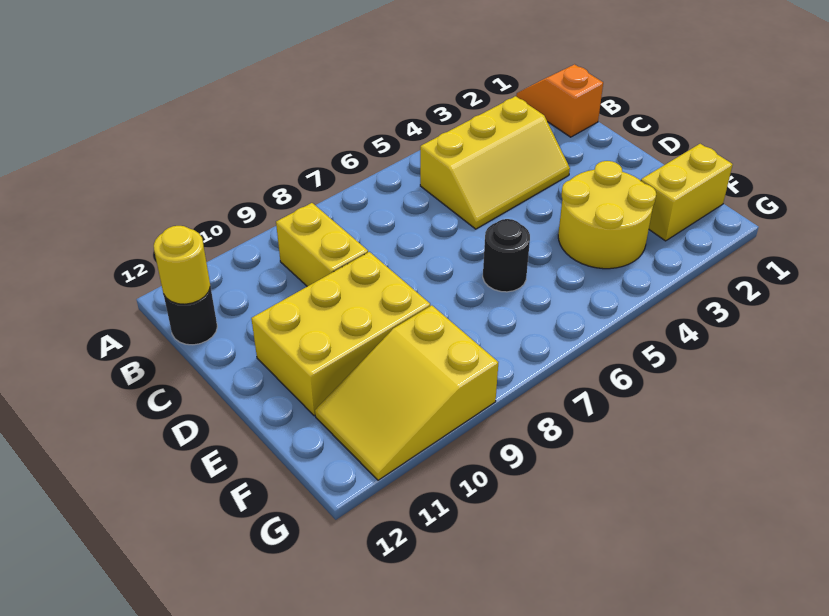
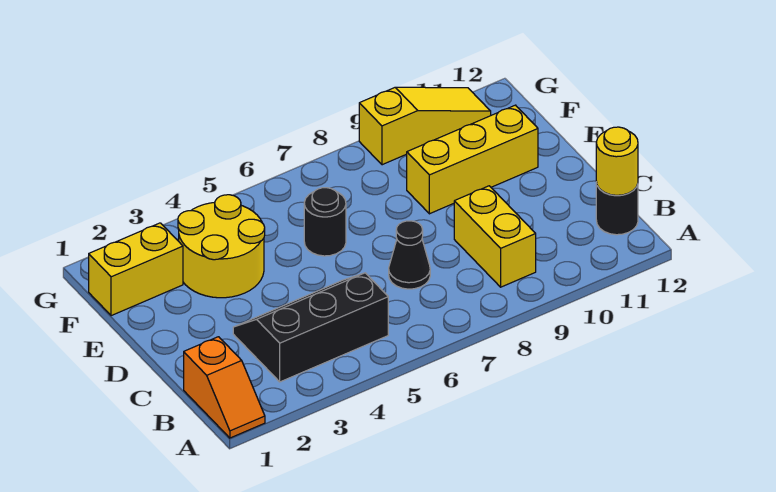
yellow slope B3:C5 level 1 top B -> black slope B3:C5 level 1 top B
none -> black cone C7 level 1
yellow brick D9:E11 level 1 -> yellow brick E9:E11 level 1
yellow slope F9:G11 level 1 top 9 -> yellow slope G9:G11 level 1 top 9

